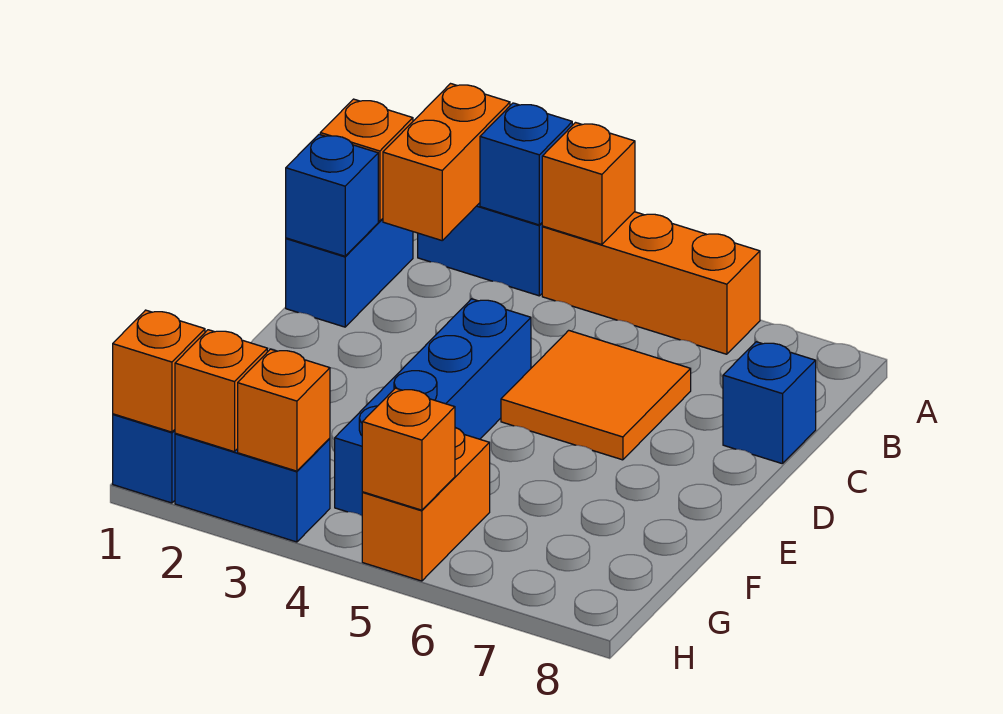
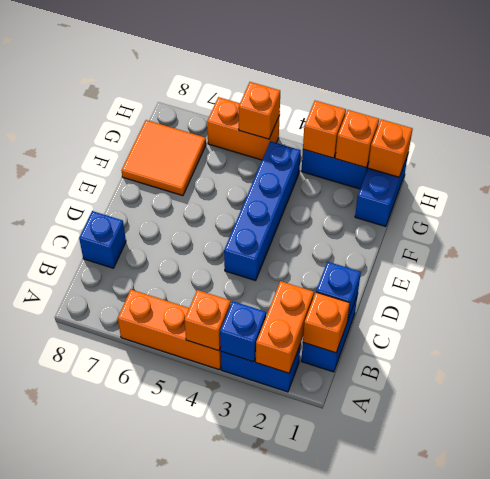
orange tile C5:D6 level 1 -> orange tile F7:G8 level 1
orange brick G5:H5 level 1 -> orange brick H5:H6 level 1

